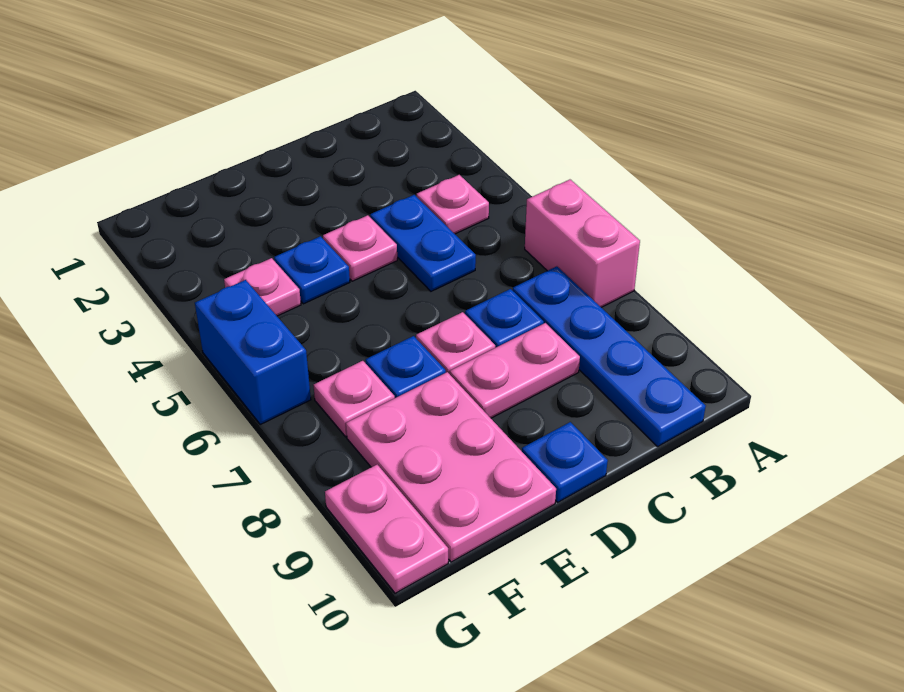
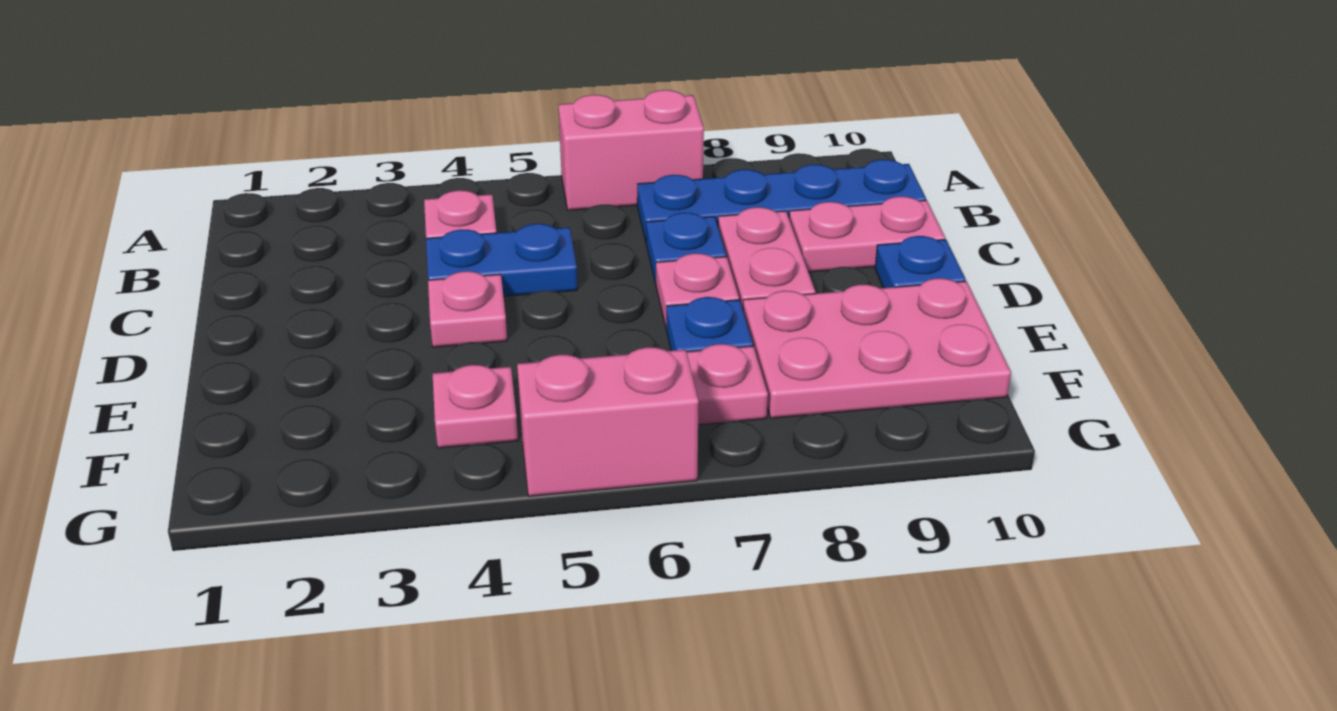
blue plate E4 level 1 -> none
blue brick G5:G6 level 1 -> pink brick G5:G6 level 1
pink plate G9:G10 level 1 -> pink plate C9:C10 level 1

